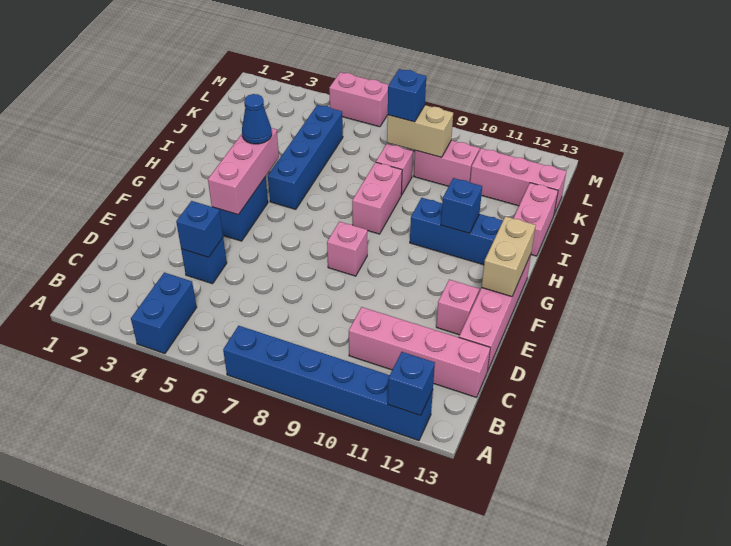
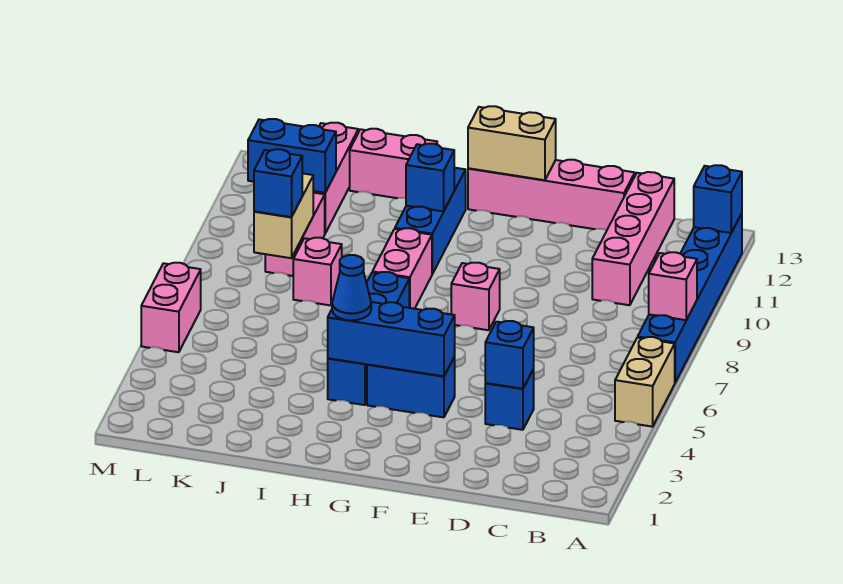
blue brick A4:B4 level 1 -> blue brick K11:L11 level 2
none -> tan brick A5:A6 level 1
pink brick E12 level 1 -> pink brick A8 level 2
pink brick F4:H4 level 2 -> blue brick F4:H4 level 2
blue brick H5:K5 level 1 -> blue brick H4:H7 level 1
pink brick H8:I8 level 1 -> pink brick H8:H9 level 1

